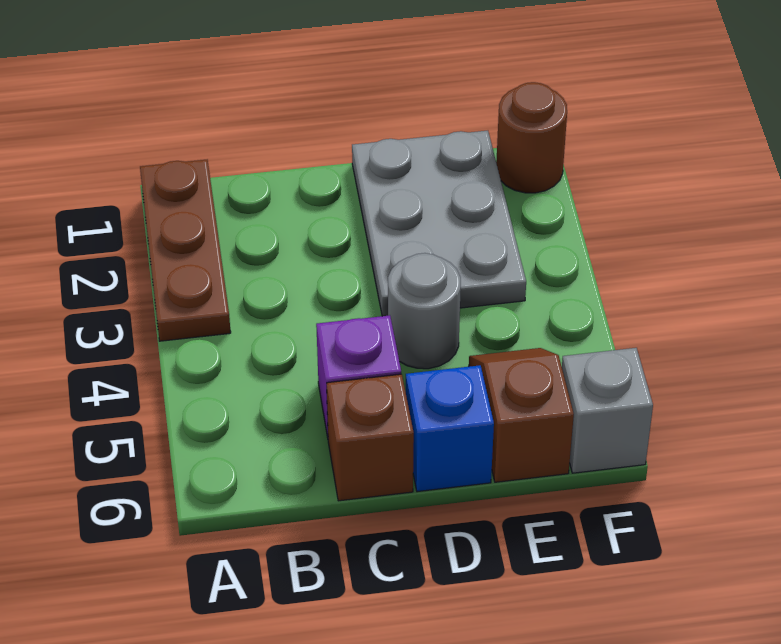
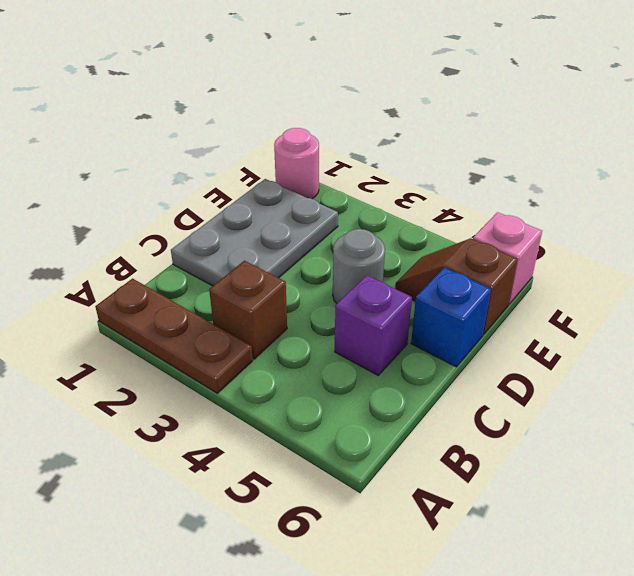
brown brick C6 level 1 -> brown brick B3 level 1
grey plate D1:E3 level 1 -> grey plate C1:E2 level 1
brown round brick F1 level 1 -> pink round brick F1 level 1
grey brick F6 level 1 -> pink brick F6 level 1

